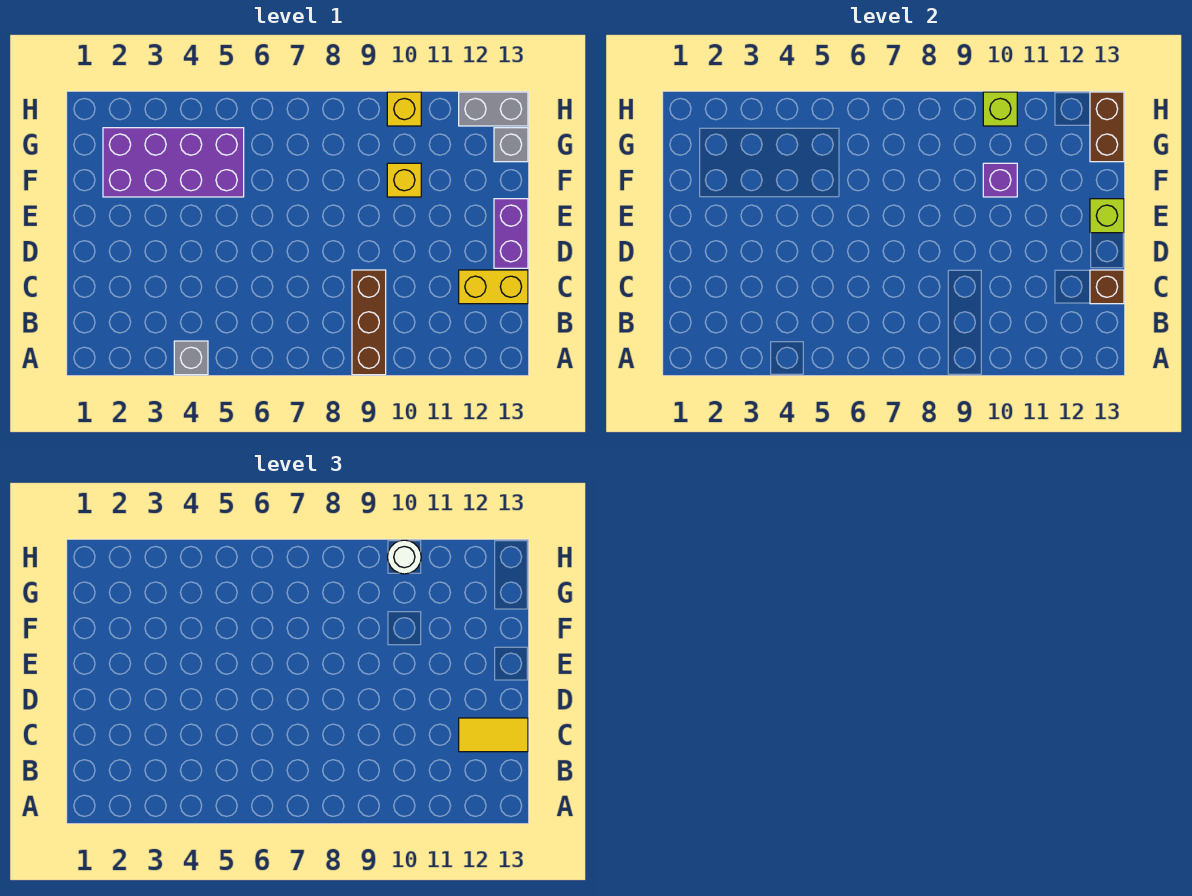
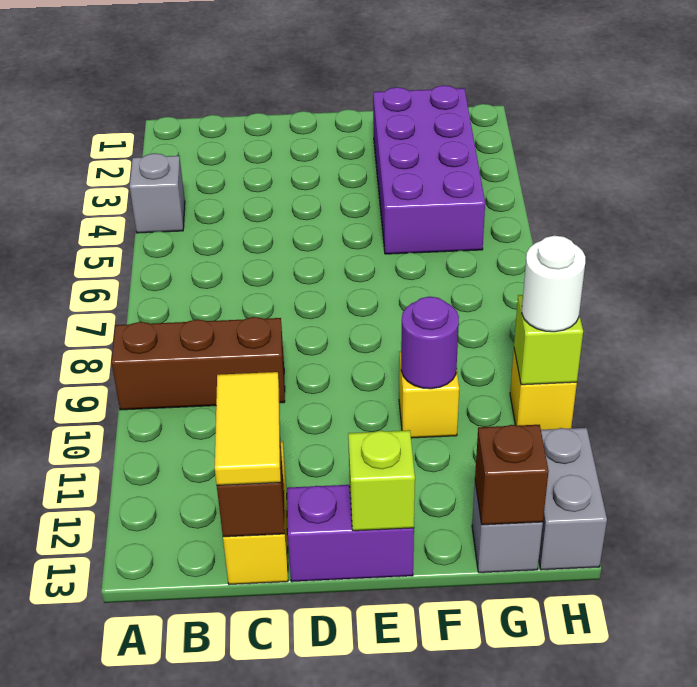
purple brick F10 level 2 -> purple round brick F10 level 2
brown brick G13:H13 level 2 -> brown brick G13 level 2

